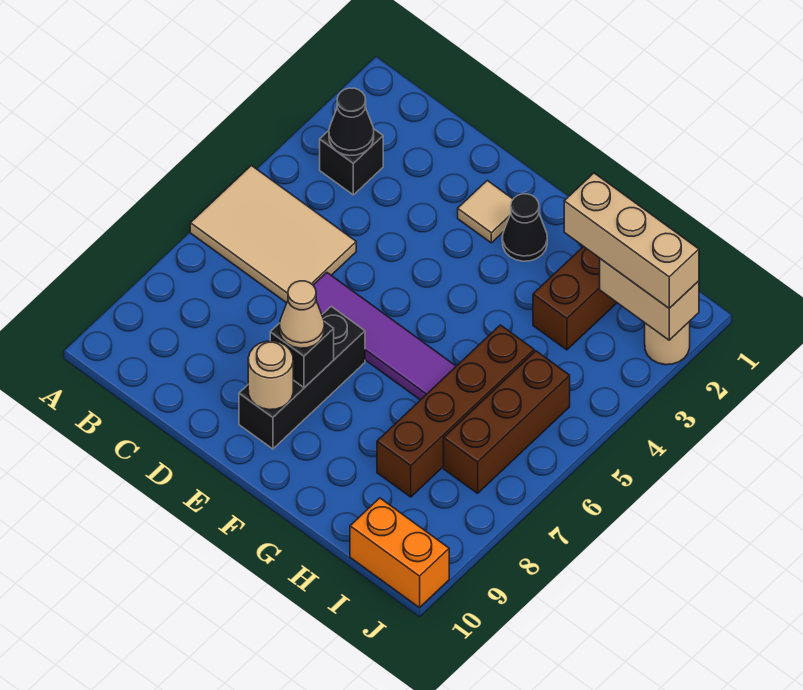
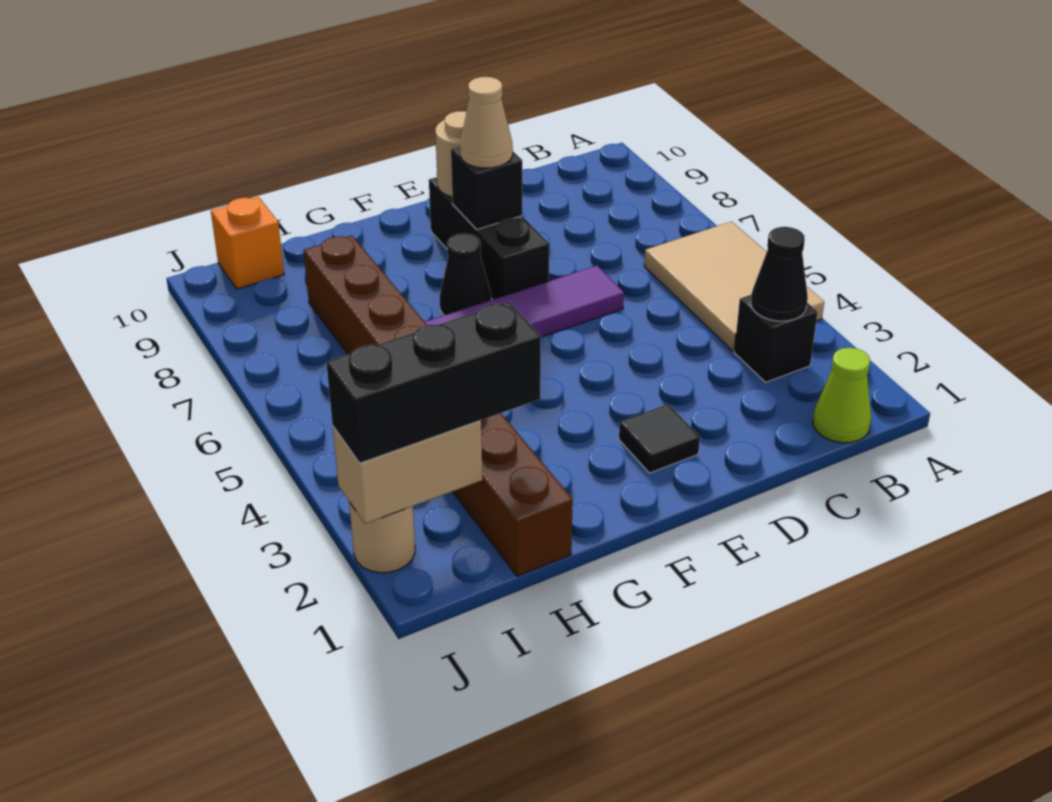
tan tile A5:C6 level 1 -> tan tile A4:B6 level 1
none -> lime cone B1 level 1
tan tile E2 level 1 -> black tile E2 level 1
black cone F2 level 1 -> black cone F7 level 1
tan brick H2:J2 level 3 -> black brick H2:J2 level 3
brown brick I5:I7 level 1 -> none
orange brick I10:J10 level 1 -> orange brick I10 level 1

